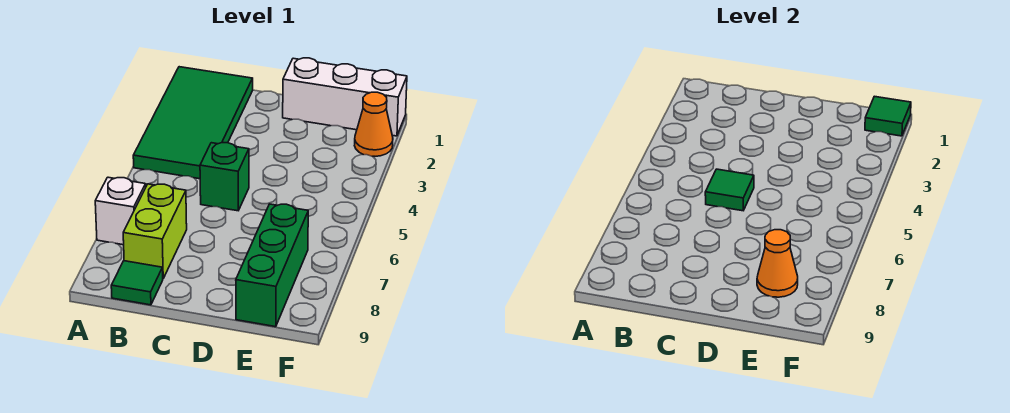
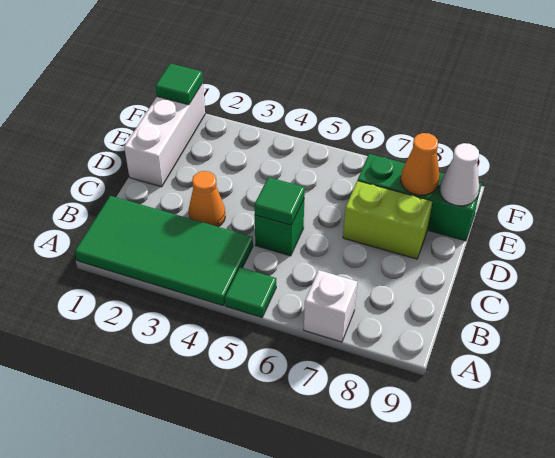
lime brick B7:B8 level 1 -> lime brick D7:D8 level 1
green tile B9 level 1 -> green tile A5 level 1
none -> white cone E9 level 2
orange cone F2 level 1 -> orange cone C3 level 1

